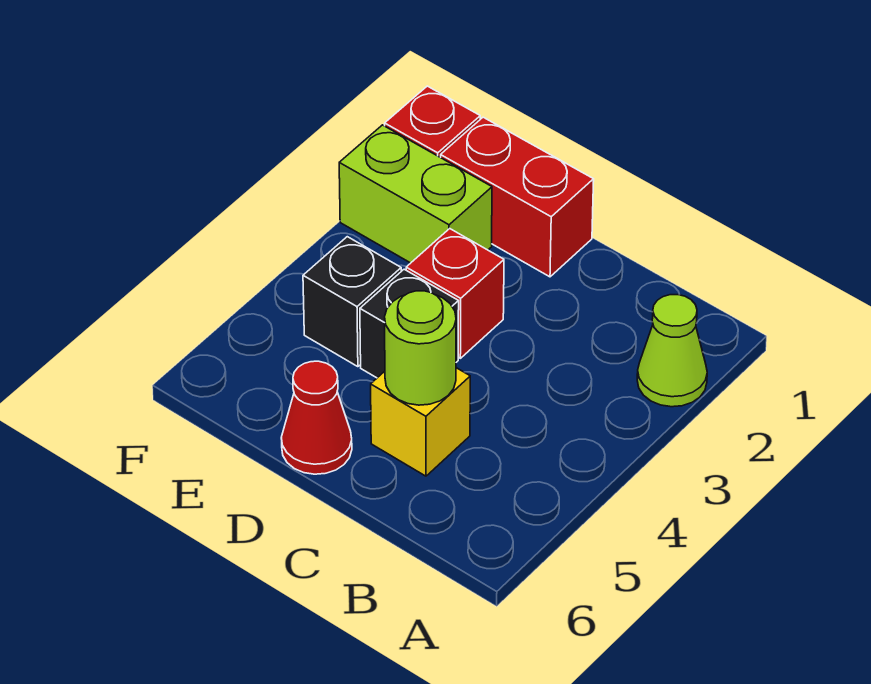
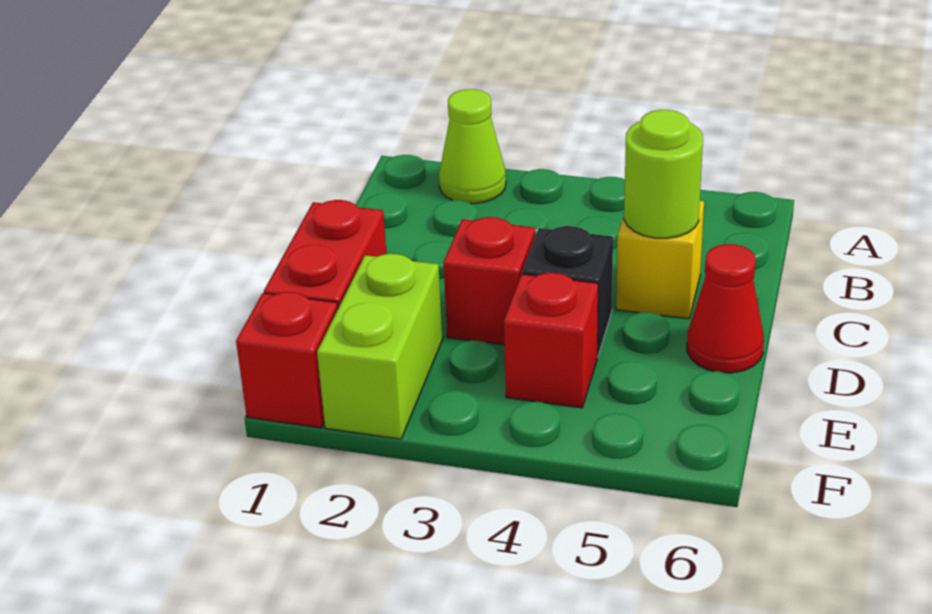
black brick E4 level 1 -> red brick E4 level 1

